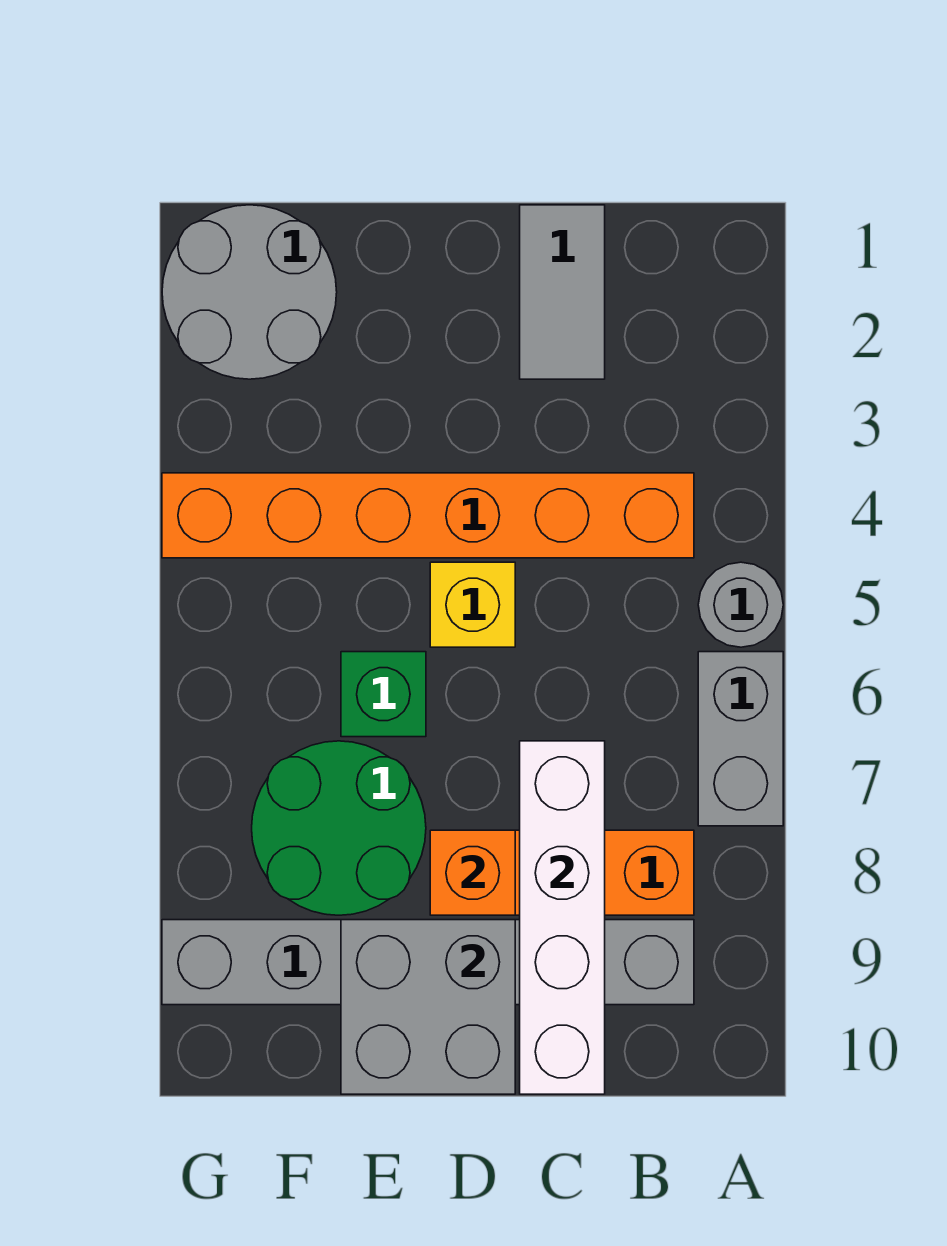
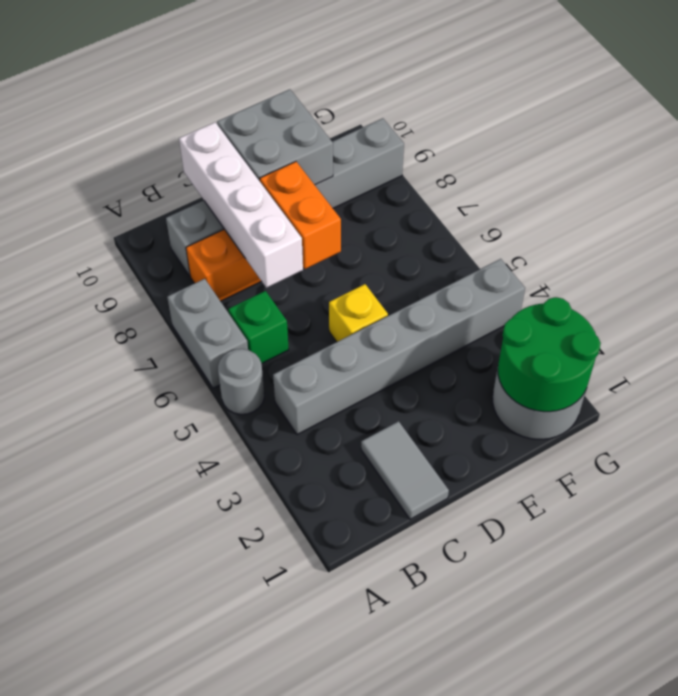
orange brick B4:G4 level 1 -> grey brick B4:G4 level 1
orange brick D8 level 2 -> orange brick D7:D8 level 2
green brick E6 level 1 -> green brick B6 level 1
green round brick E7:F8 level 1 -> green round brick F1:G2 level 2

